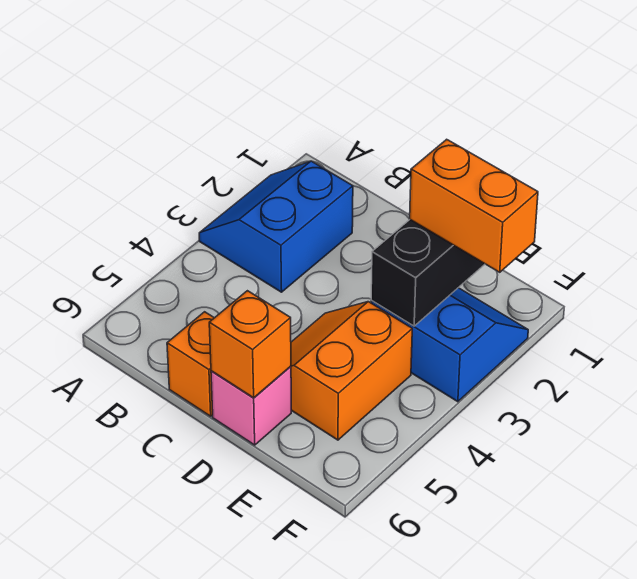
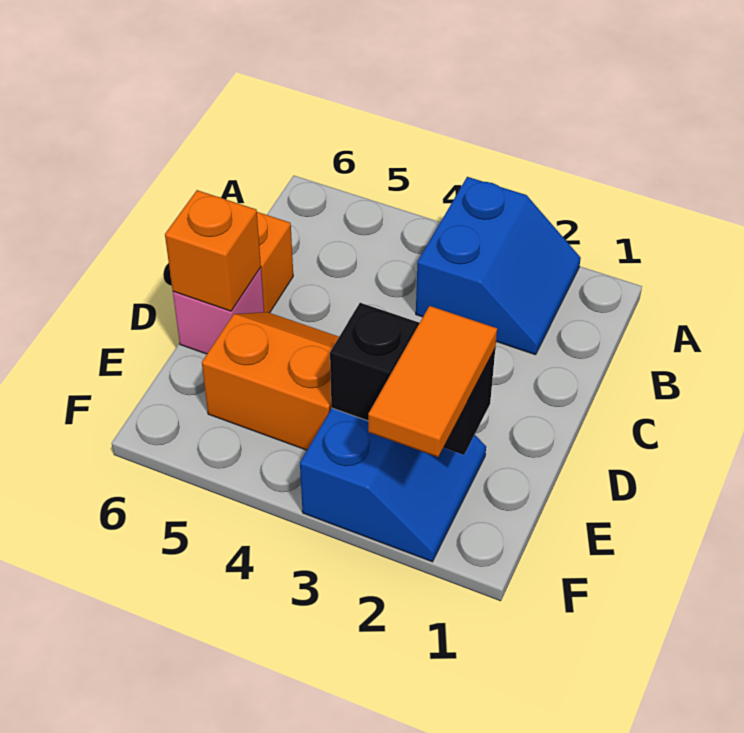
blue slope A2:B3 level 1 top B -> blue slope A2:B3 level 1 top 3
orange brick E2:F2 level 3 -> orange tile E2:F2 level 3

